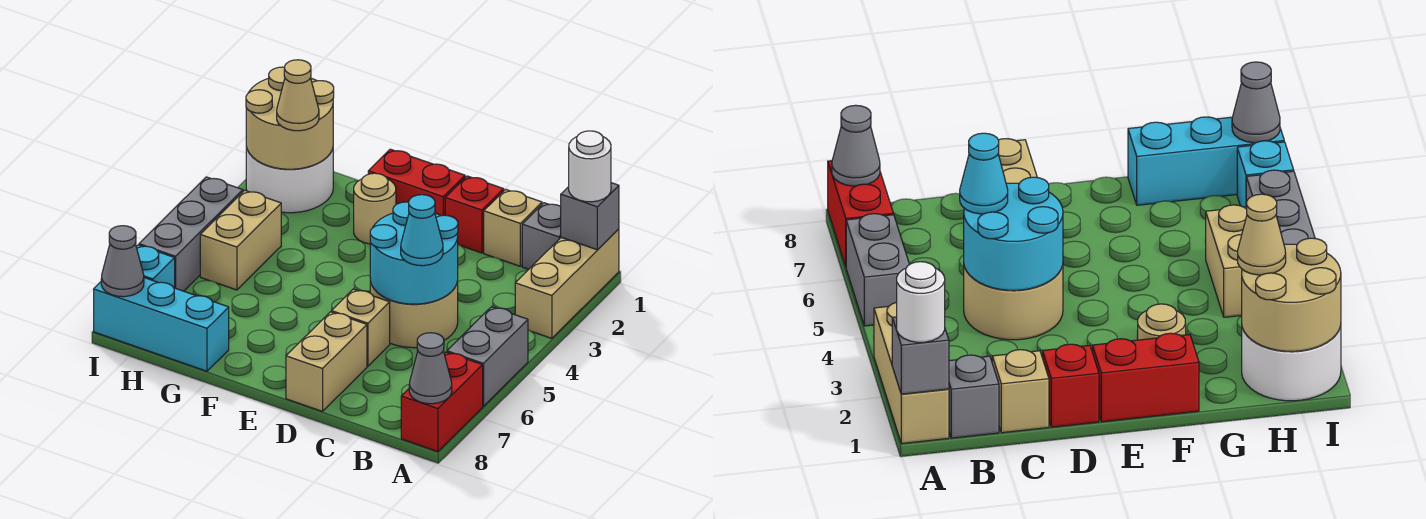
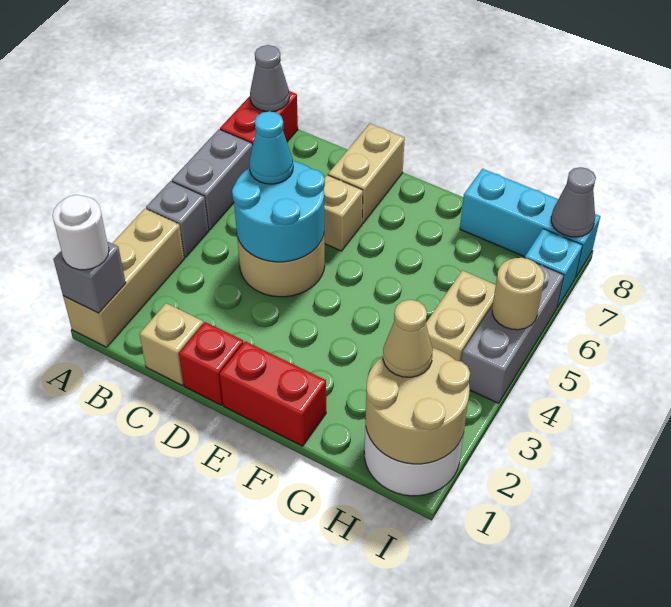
grey brick B1 level 1 -> grey brick A4 level 1
tan round brick F2 level 1 -> tan round brick I5 level 2

